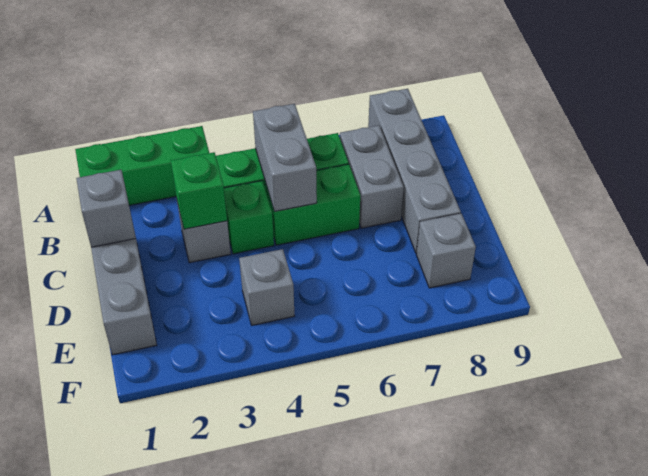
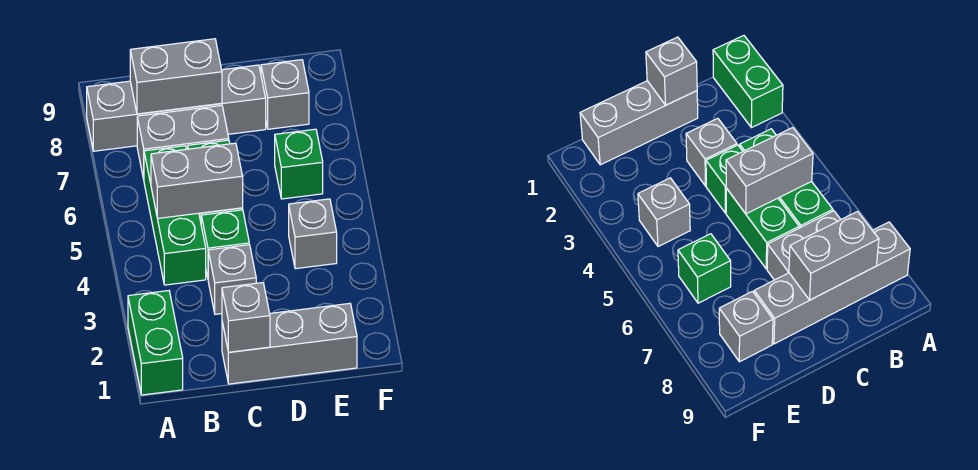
green brick A1:A3 level 1 -> green brick A1:A2 level 1
none -> grey brick B8:C8 level 2
green brick C3 level 2 -> green brick E6 level 1

